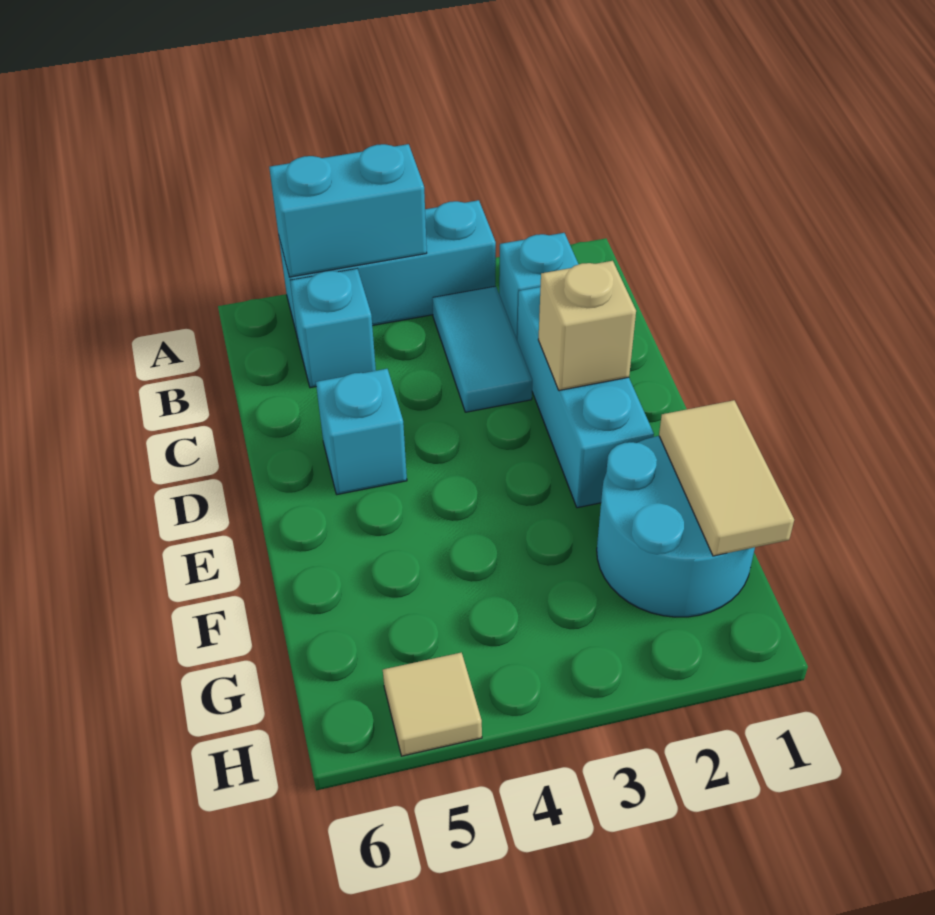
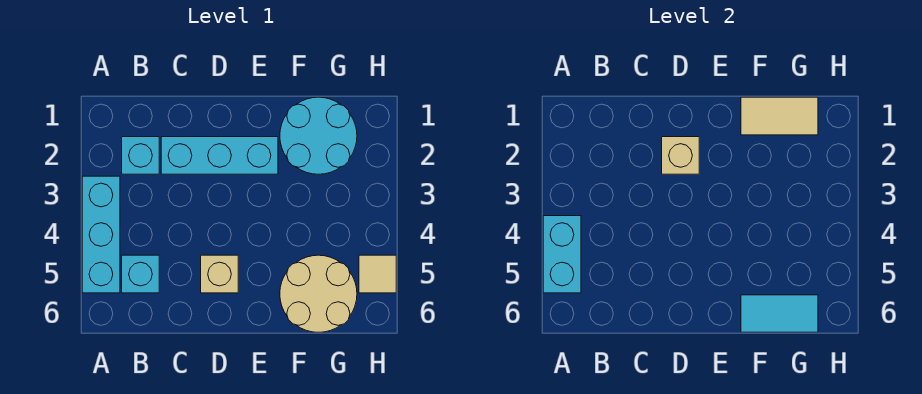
cyan tile B3:C3 level 1 -> cyan tile F6:G6 level 2
cyan brick D5 level 1 -> tan brick D5 level 1
none -> tan round brick F5:G6 level 1

